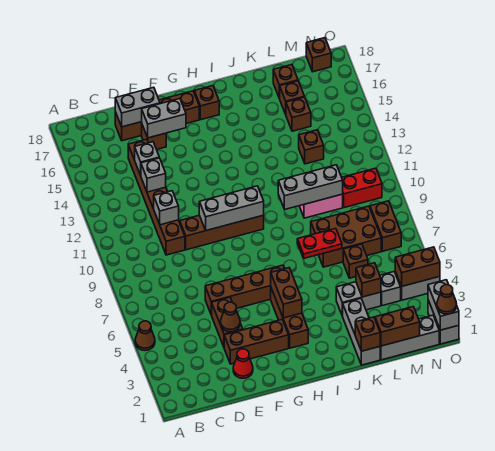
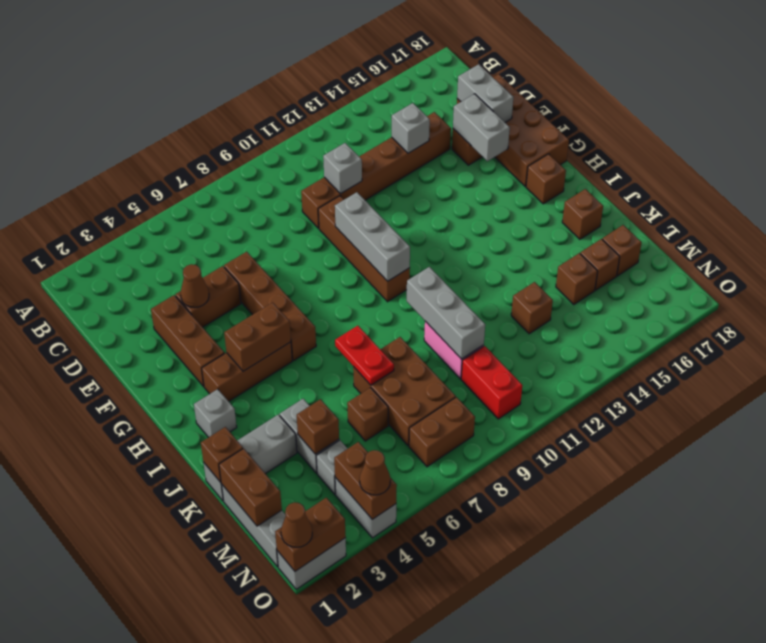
brown cone A5 level 1 -> brown cone O4 level 3
grey brick D13 level 2 -> grey brick I2 level 1
brown brick D17:G17 level 1 -> brown brick D17:G18 level 1
red cone E2 level 1 -> none
brown brick N18 level 1 -> brown brick J17 level 1
grey brick O1:O2 level 2 -> brown brick O1:O2 level 2

